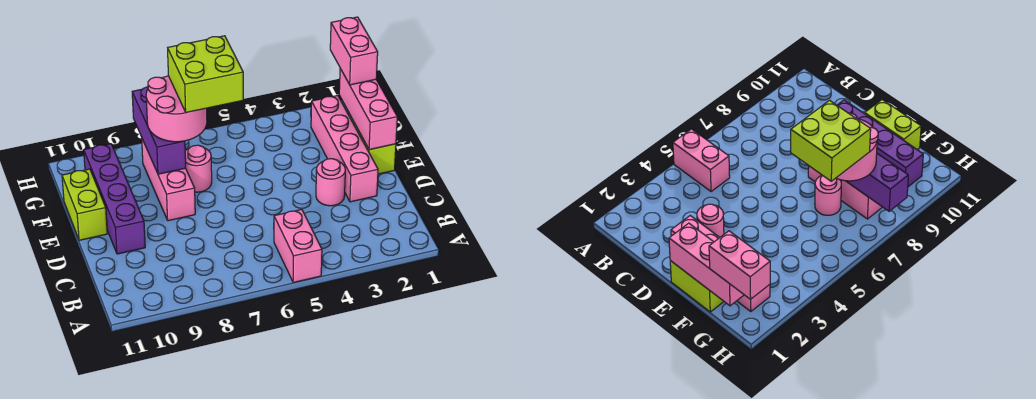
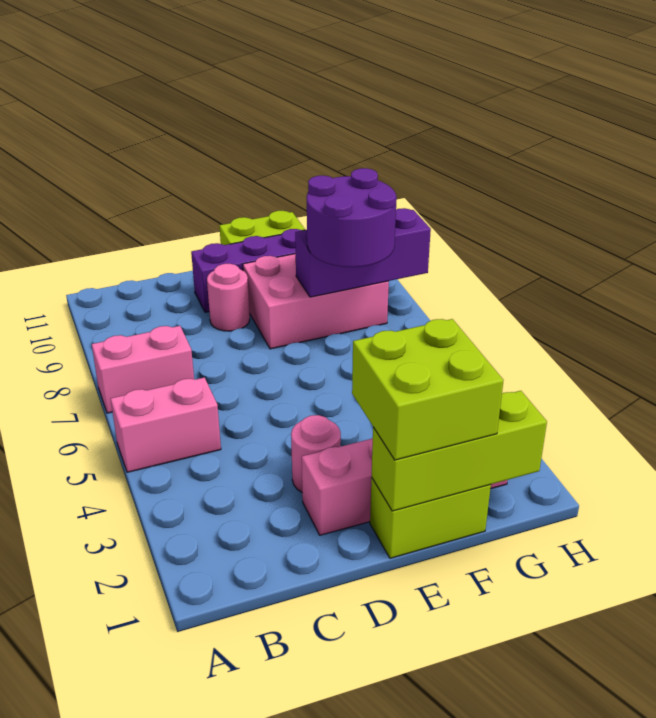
pink brick E1:G1 level 2 -> lime brick E1:G1 level 2
pink brick E8:G8 level 1 -> pink brick E8:G9 level 1
lime brick F6:G7 level 4 -> lime brick E1:F2 level 3
pink round brick F7 level 1 -> pink round brick D9 level 1
pink round brick F7:G8 level 3 -> purple round brick F7:G8 level 3
pink brick G1:H1 level 3 -> pink brick A7:B7 level 1

